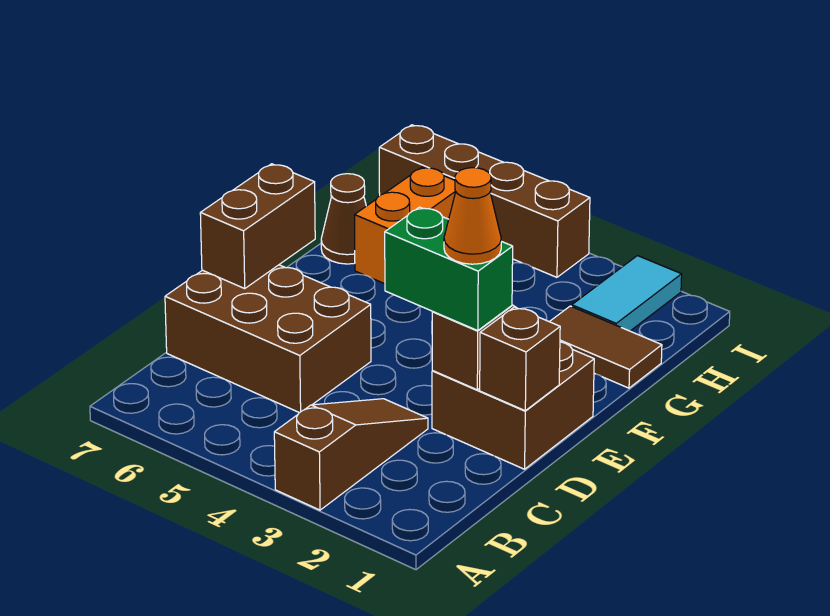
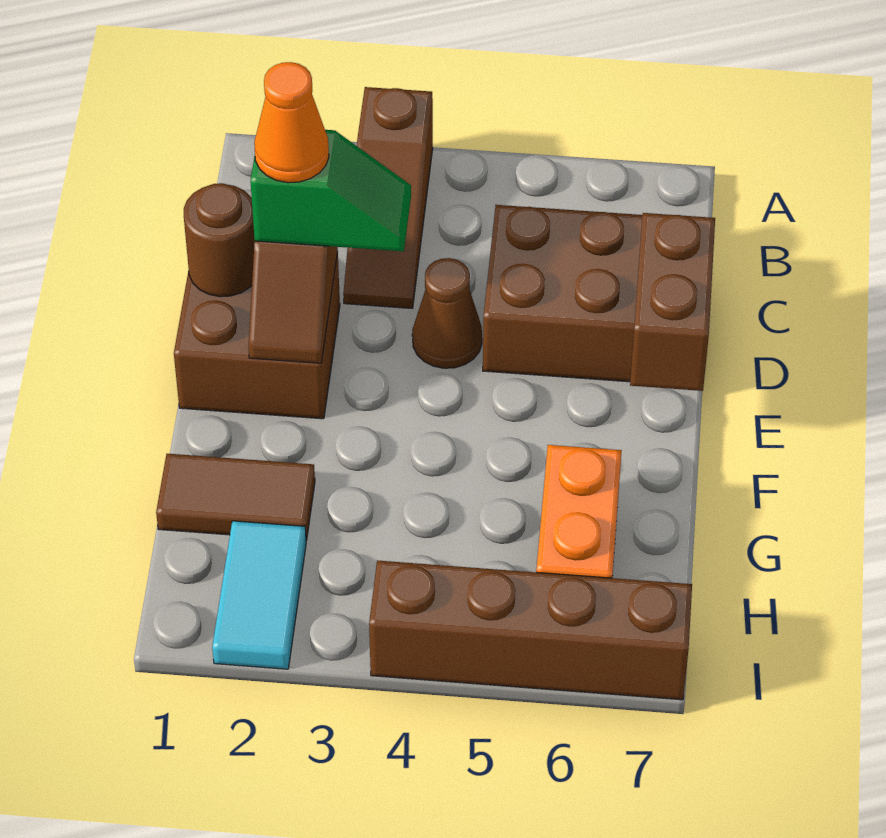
brown brick D1 level 2 -> brown round brick D1 level 2
green brick D2:D3 level 3 -> green slope D2:D3 level 3 top 2
brown cone G7 level 1 -> brown cone D4 level 1

